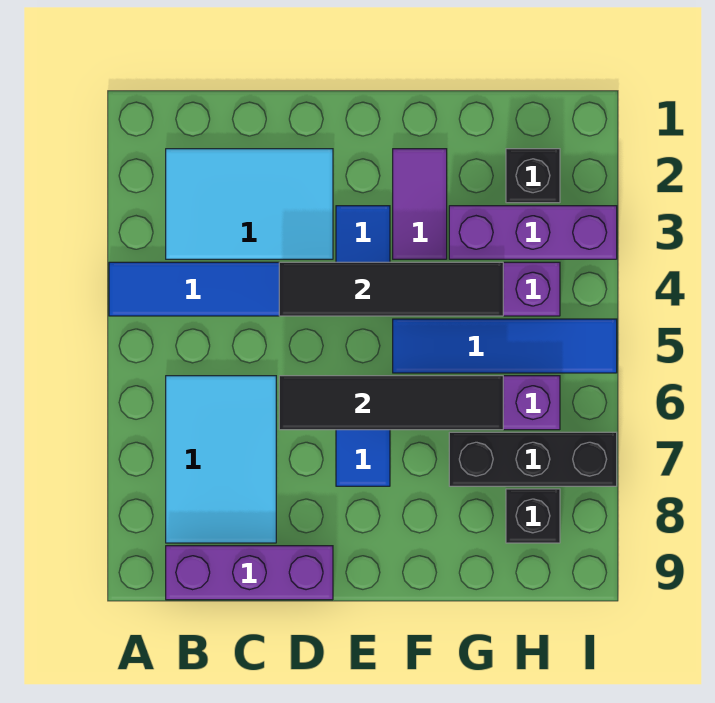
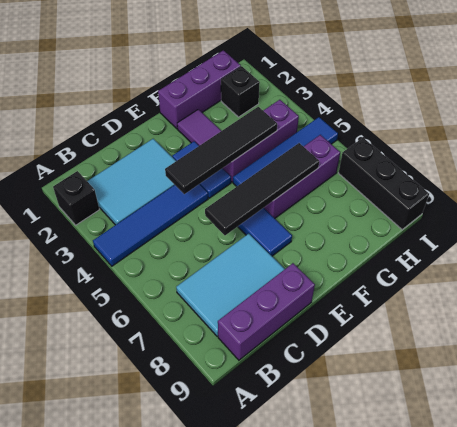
cyan tile B6:C8 level 1 -> cyan tile B7:D8 level 1
purple brick G3:I3 level 1 -> purple brick F1:H1 level 1
black brick G7:I7 level 1 -> black brick I7:I9 level 1
black brick H8 level 1 -> black brick A2 level 1

